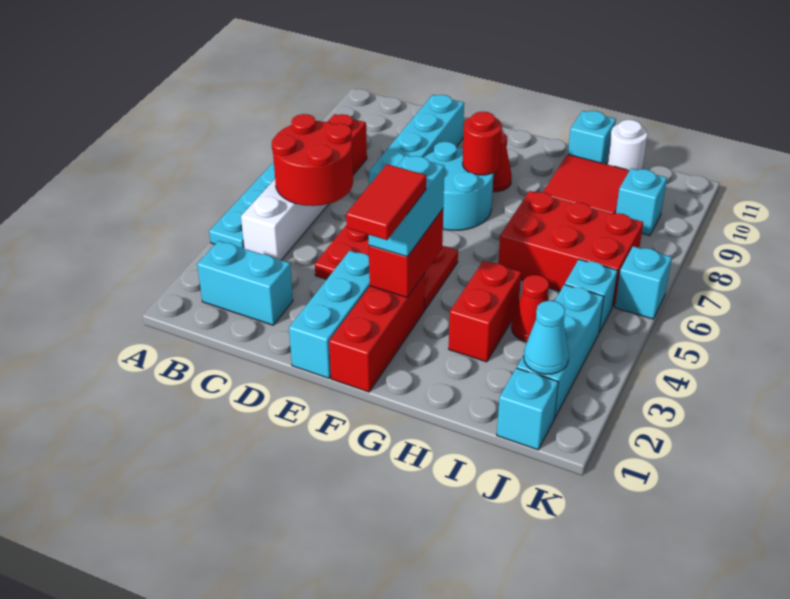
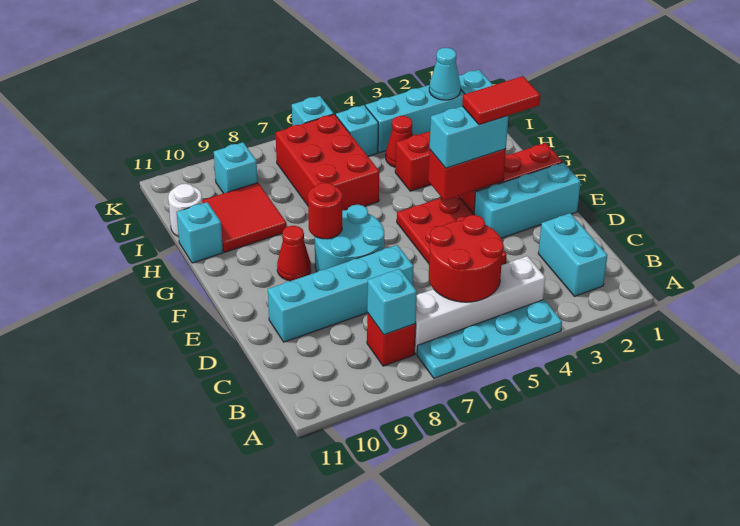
none -> cyan brick B8 level 2

